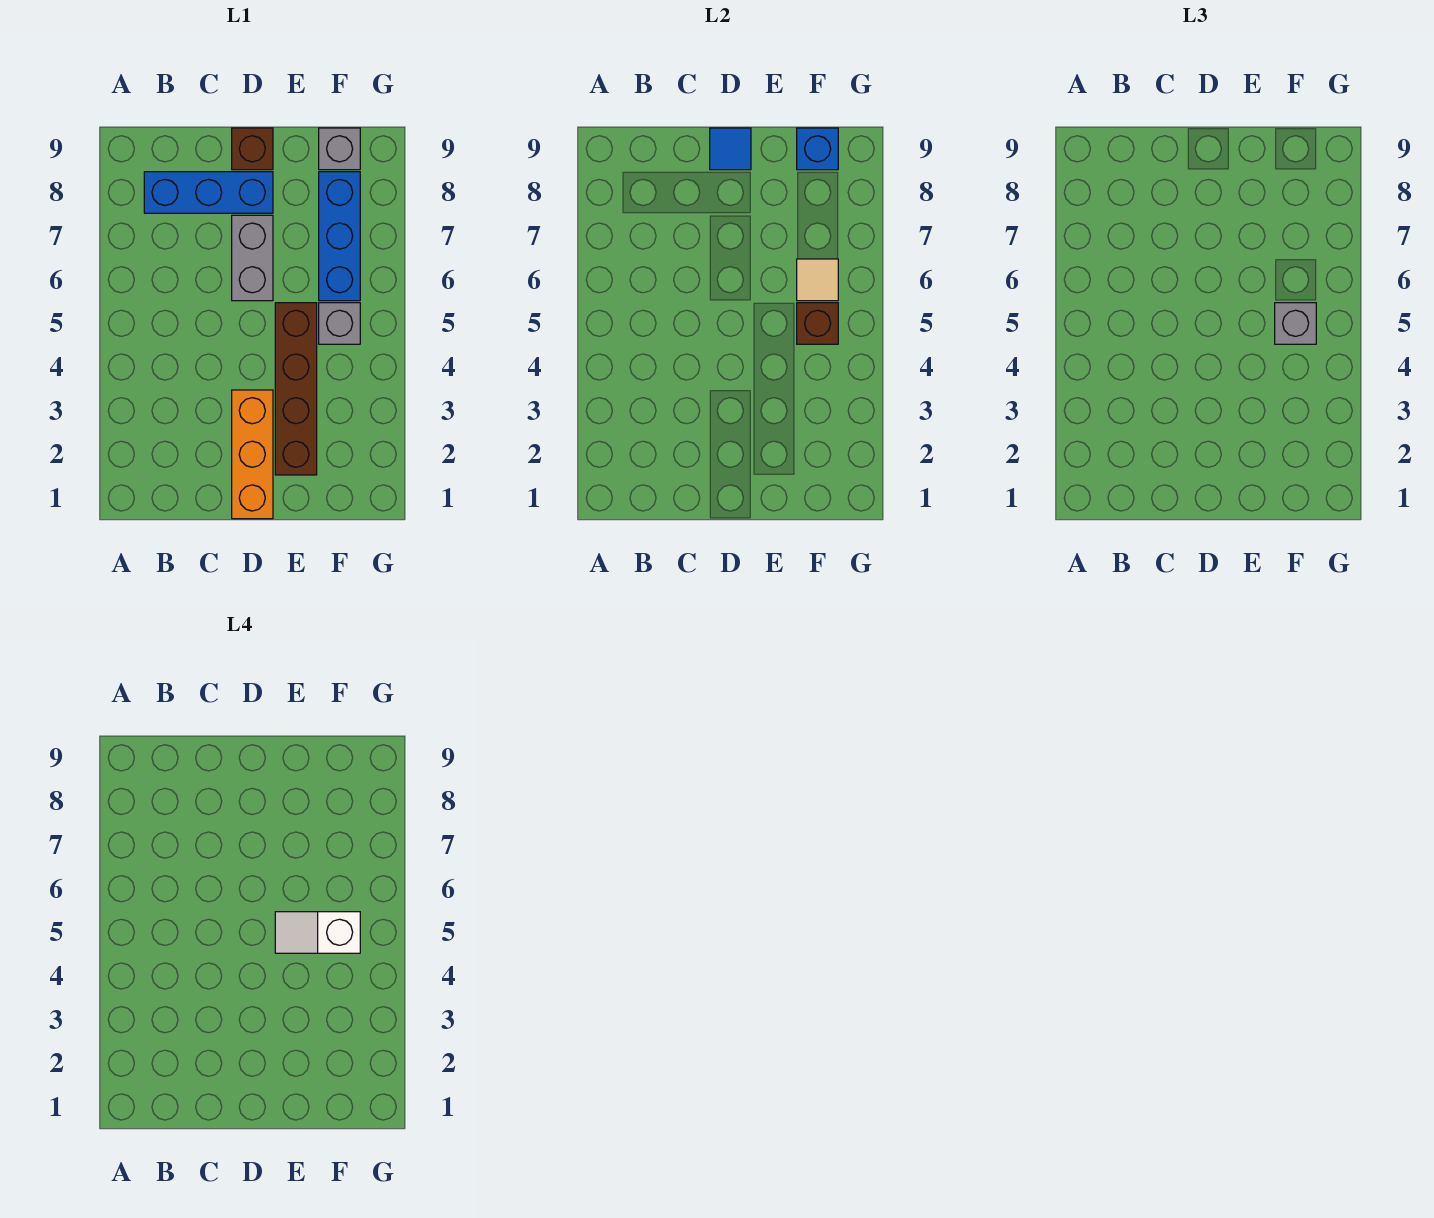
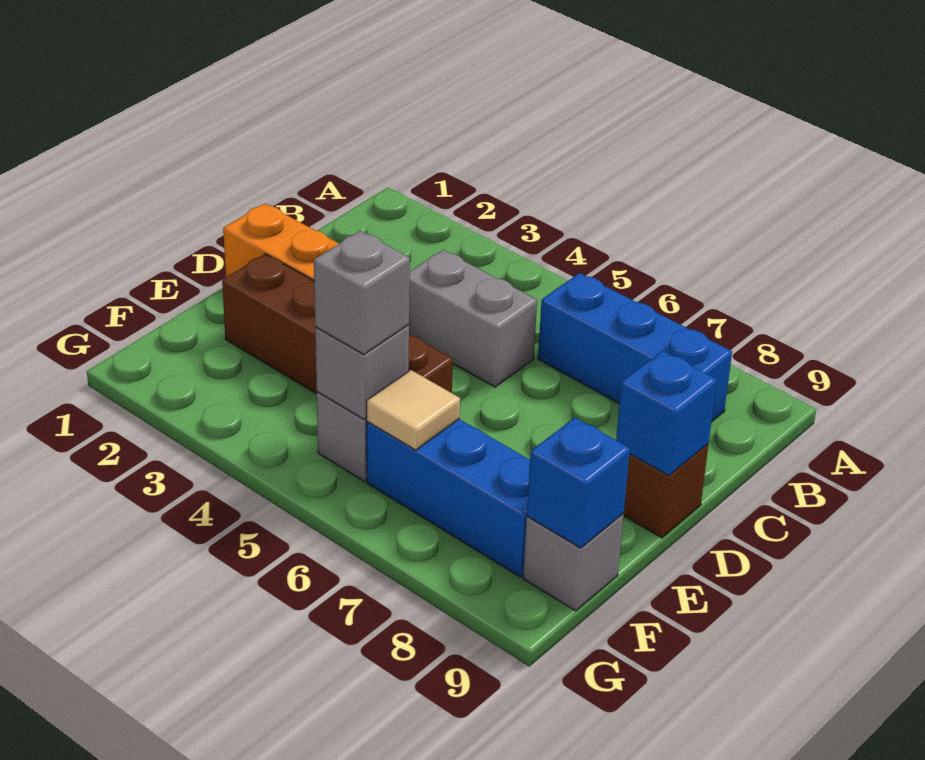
blue brick B8:D8 level 1 -> blue brick B6:B8 level 1
grey brick D6:D7 level 1 -> grey brick C4:C5 level 1
blue tile D9 level 2 -> blue brick D9 level 2
white slope E5:F5 level 4 top F -> none
brown brick F5 level 2 -> grey brick F5 level 2

